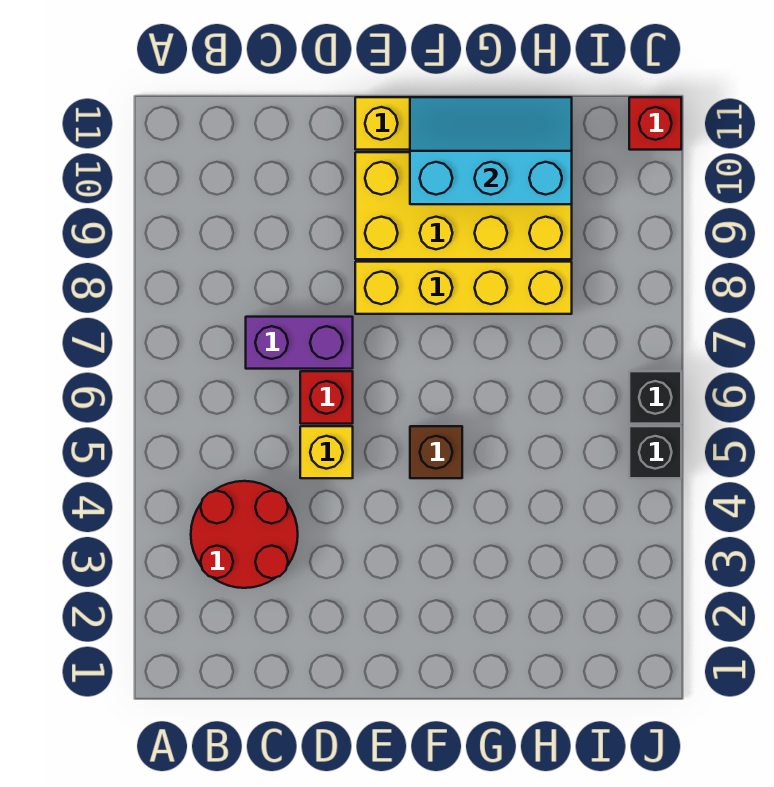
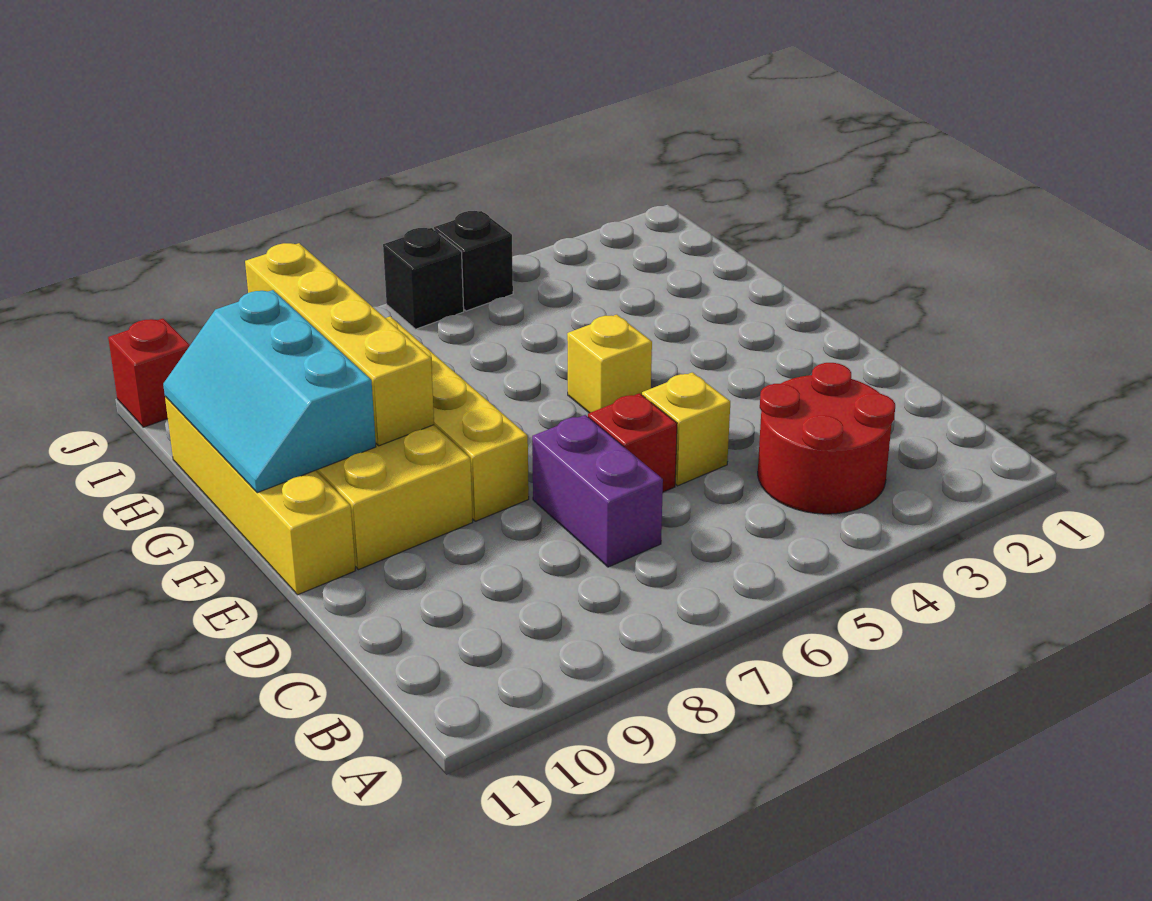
brown brick F5 level 1 -> yellow brick F5 level 1
none -> yellow brick F9:I9 level 2

